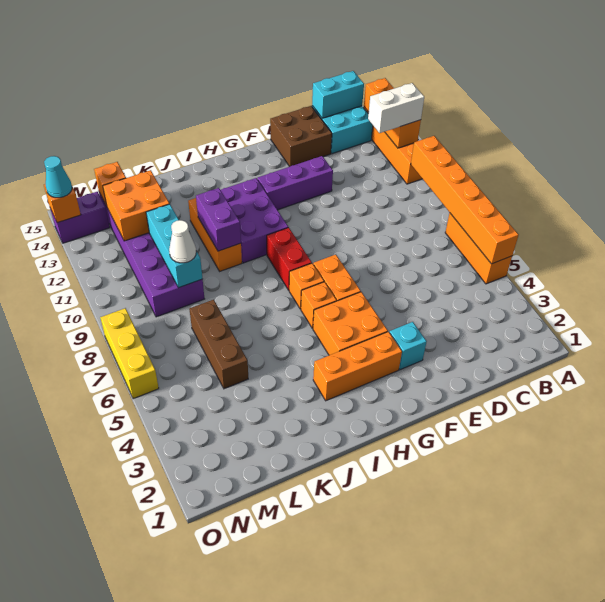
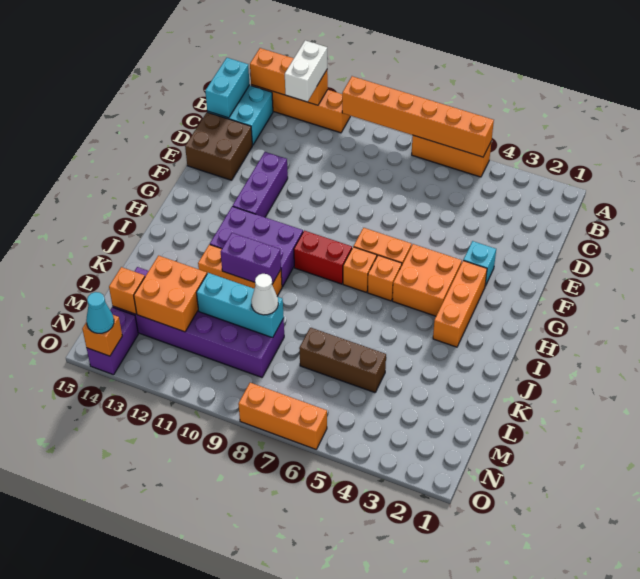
yellow brick O6:O8 level 1 -> orange brick O6:O8 level 1

